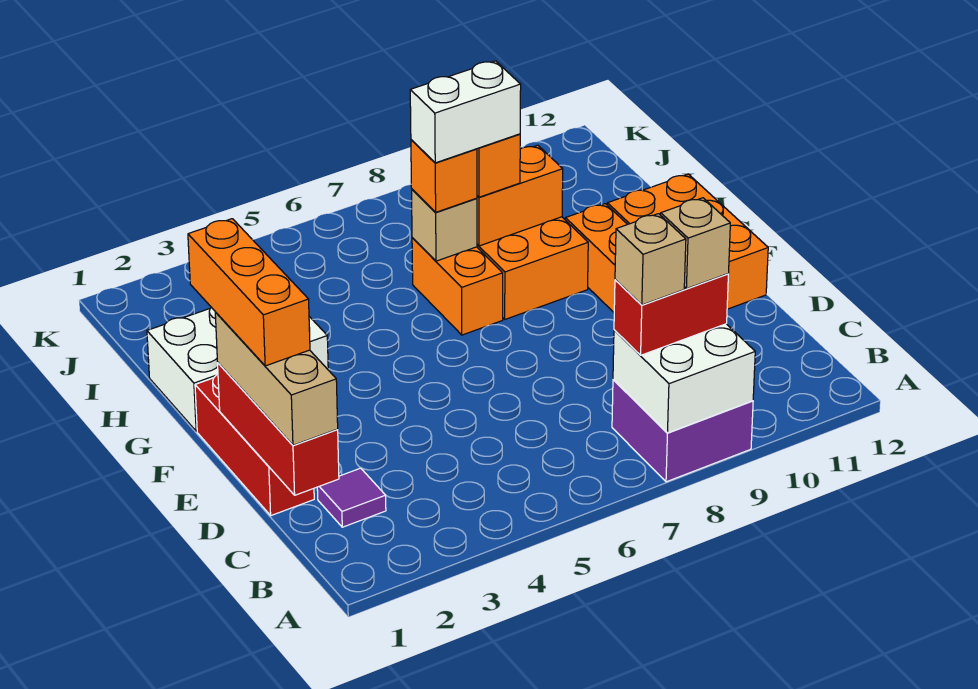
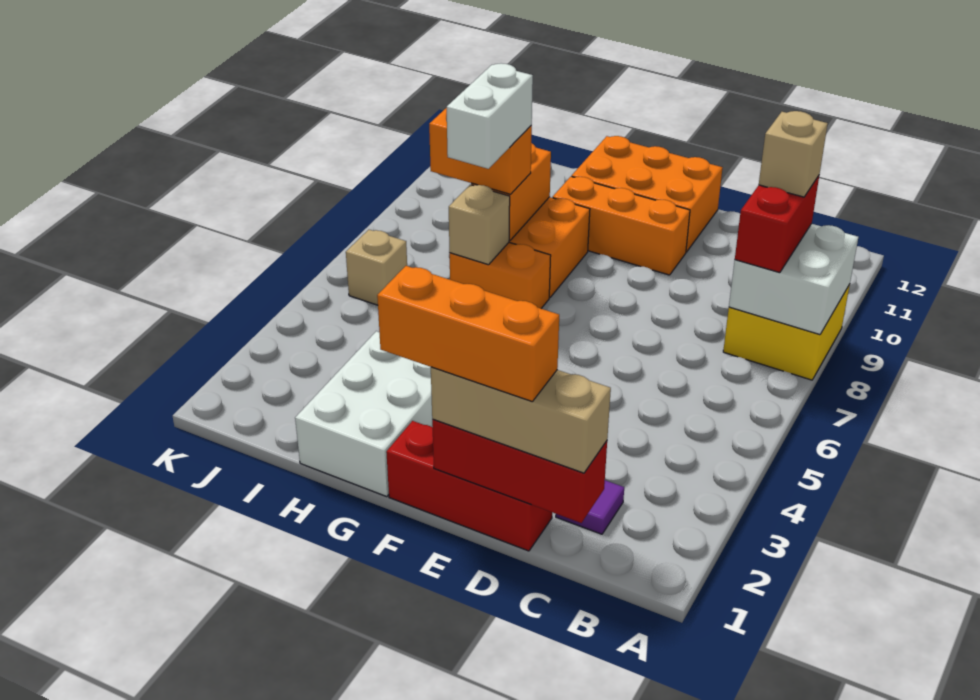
purple brick A8:B9 level 1 -> yellow brick A8:B9 level 1
tan brick B8 level 4 -> tan brick J6 level 1
orange brick H7 level 3 -> none

